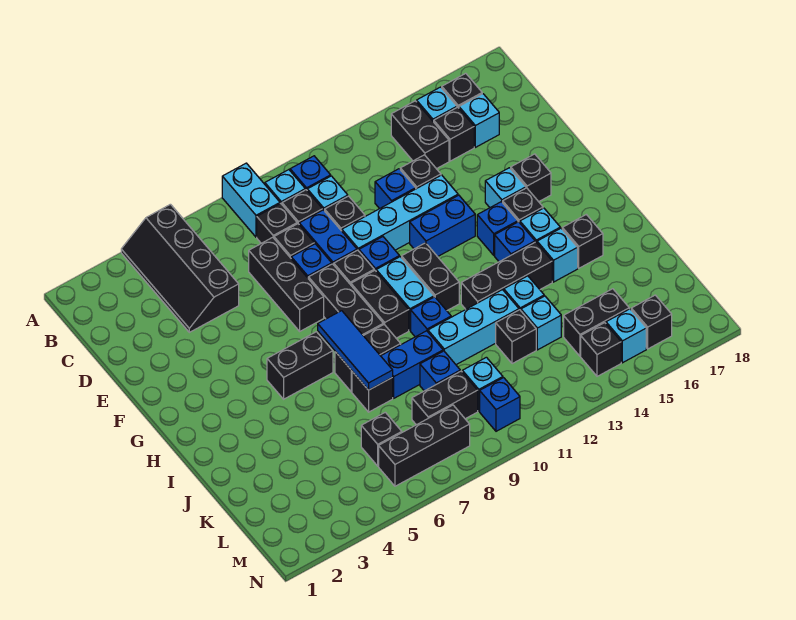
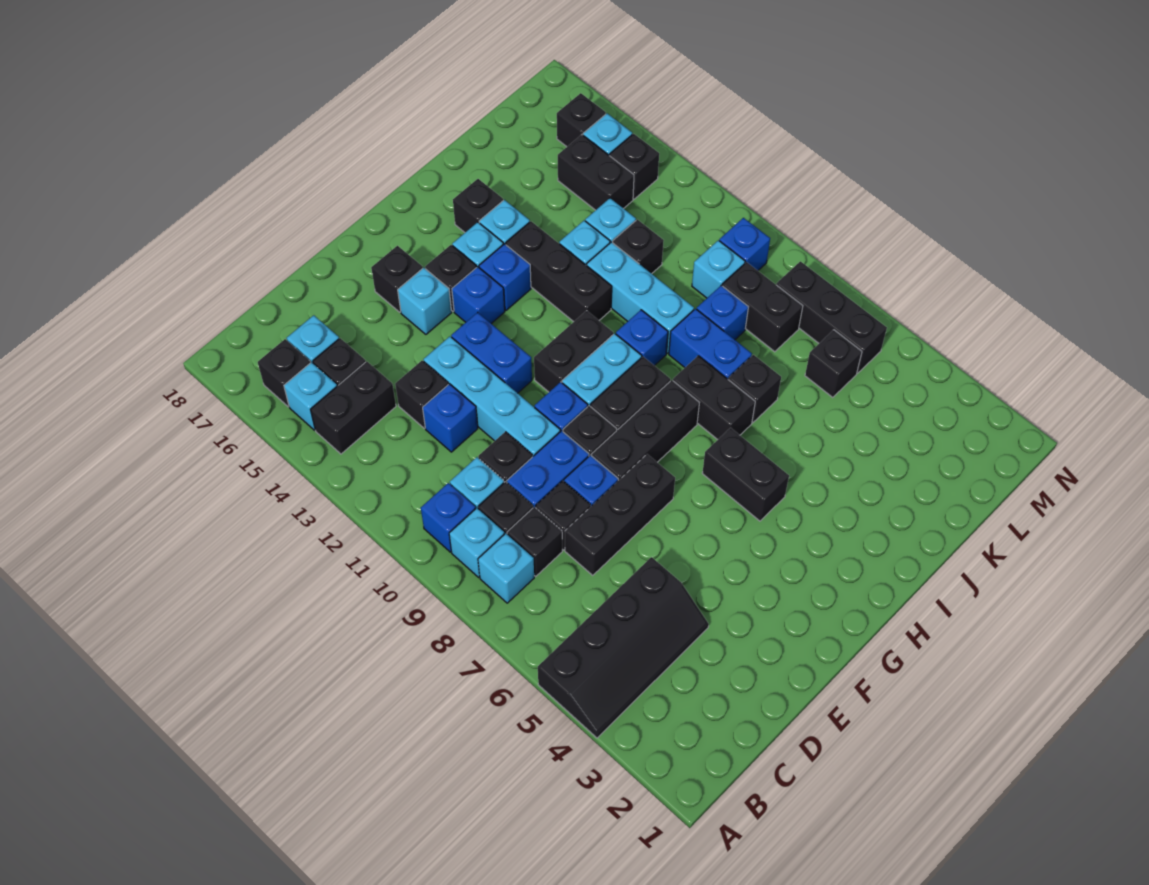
cyan brick A8:B8 level 1 -> cyan brick B8 level 1
blue tile H7:J7 level 2 -> none

